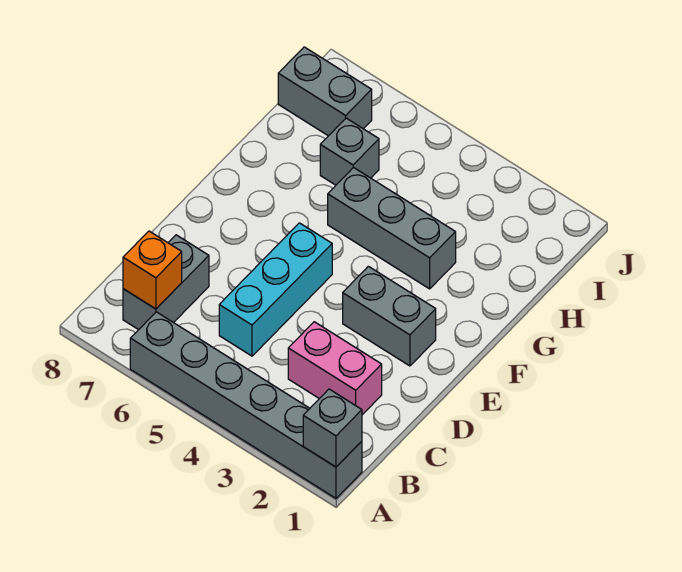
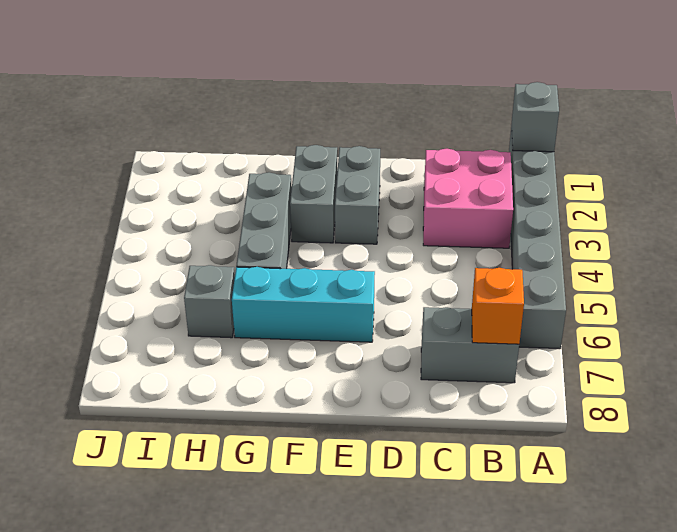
pink brick C2:C3 level 1 -> pink brick B2:C3 level 1
cyan brick C5:E5 level 1 -> cyan brick E6:G6 level 1
grey brick I7:I8 level 1 -> grey brick F2:F3 level 1

